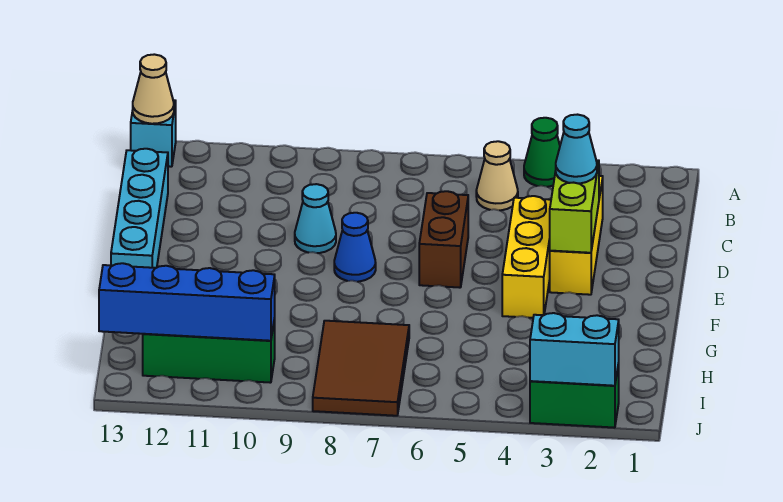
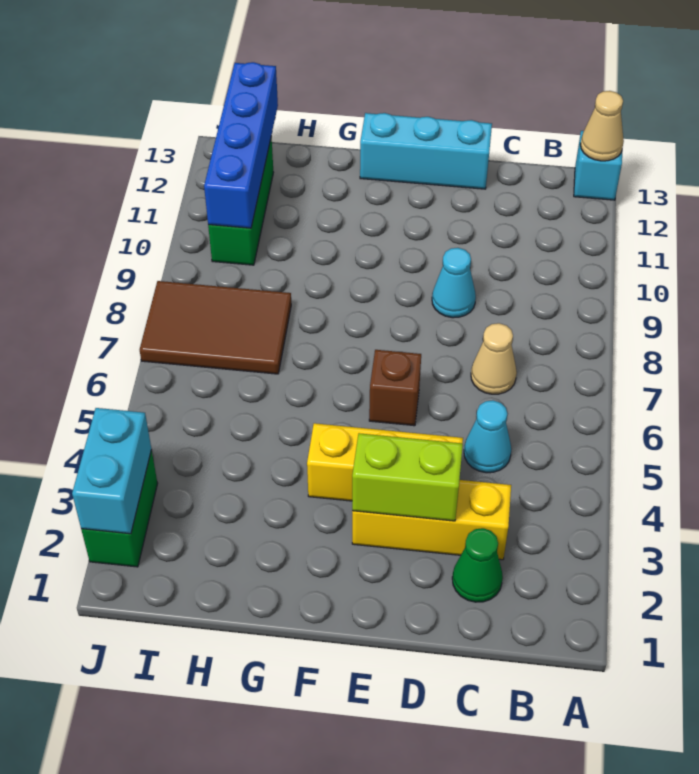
green cone A4 level 1 -> green cone C2 level 1
tan cone B5 level 1 -> tan cone C7 level 1
cyan brick C13:F13 level 1 -> cyan brick D13:F13 level 1
cyan cone D3 level 3 -> cyan cone C5 level 1
brown brick D6:E6 level 1 -> brown brick E6 level 1
blue cone E8 level 1 -> none

